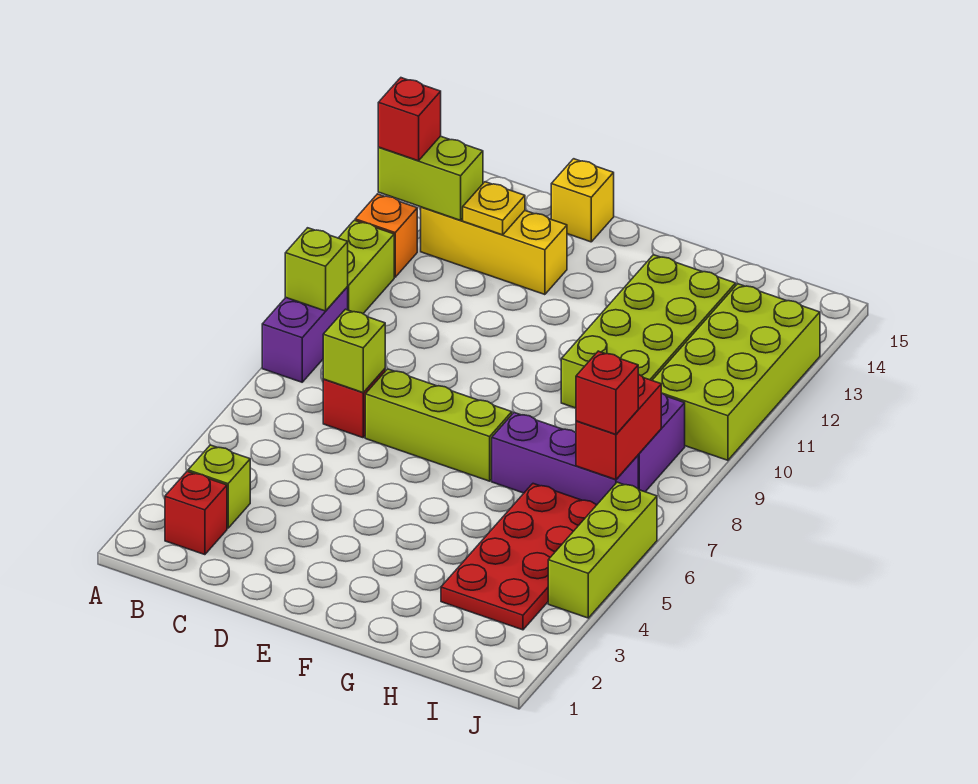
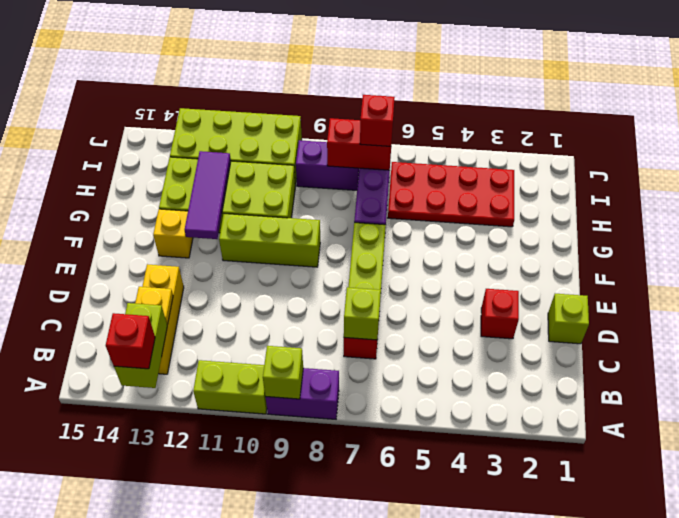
orange brick A12 level 1 -> none
red brick B2 level 1 -> red brick D3 level 1
lime brick B3 level 1 -> lime brick D1 level 1
yellow brick D15 level 1 -> yellow brick F13 level 1
none -> purple tile F12:H12 level 2
lime brick J4:J6 level 1 -> lime brick F9:F11 level 1

